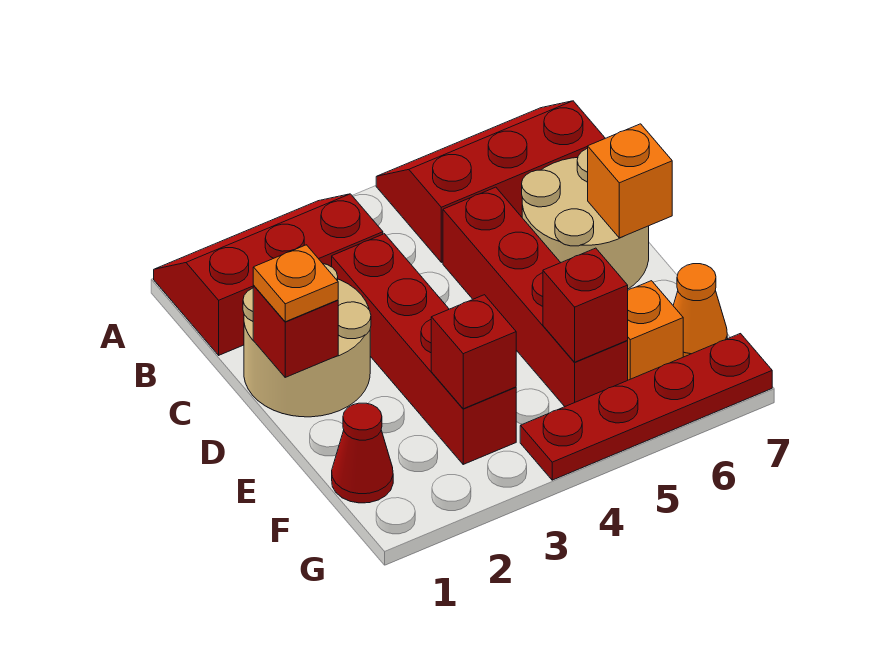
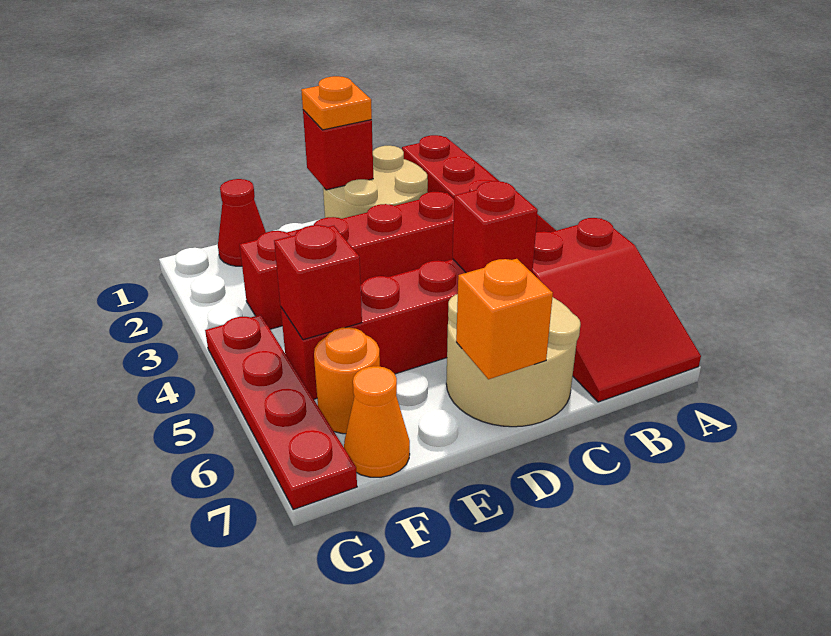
red slope A5:B7 level 1 top B -> red slope A5:B7 level 1 top 5
red brick F3 level 2 -> red brick C5 level 2
orange brick F6 level 1 -> orange round brick F6 level 1

